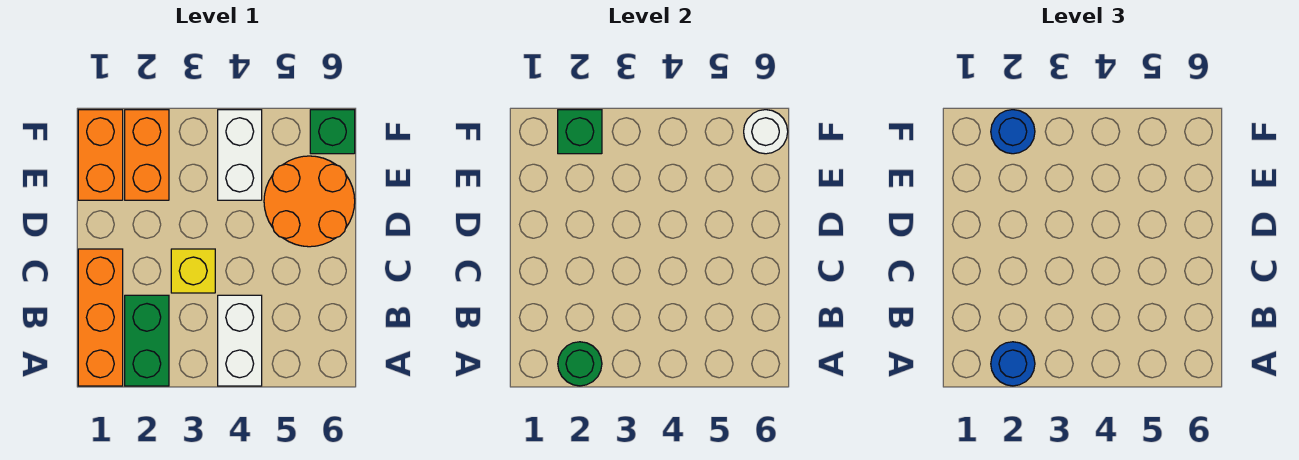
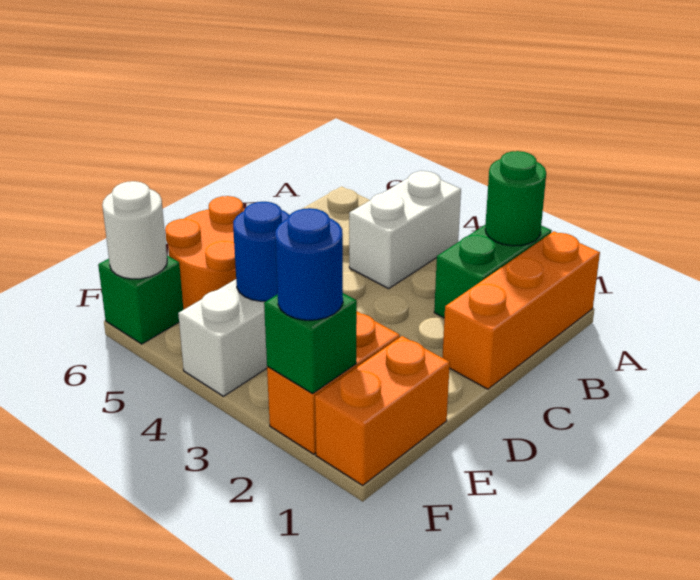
blue round brick A2 level 3 -> blue round brick E4 level 2
yellow brick C3 level 1 -> none

